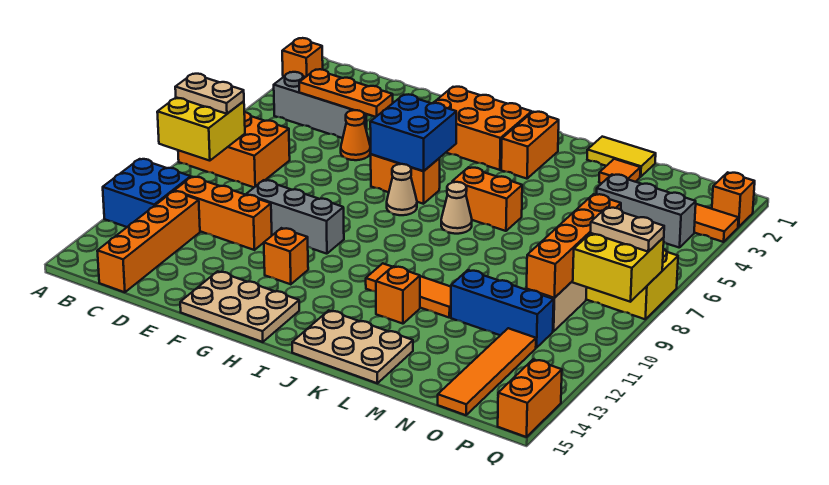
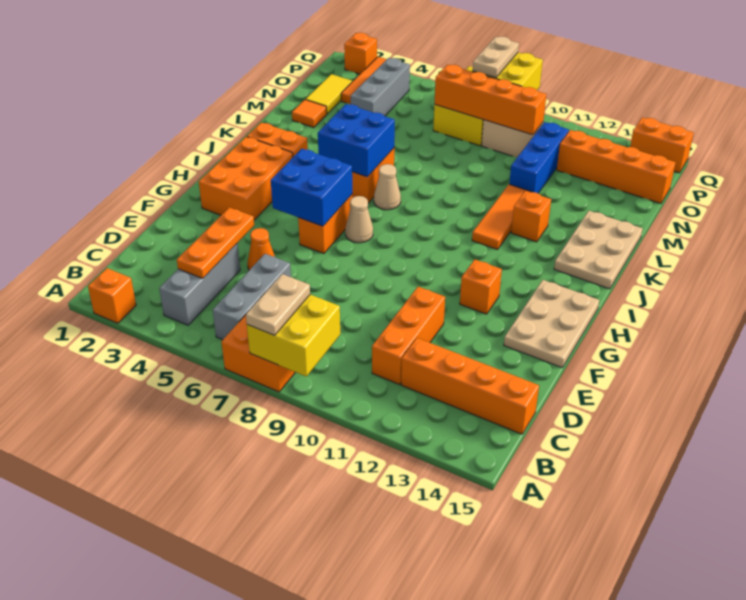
blue brick A11:B12 level 1 -> blue brick J5:K6 level 2
grey brick E10:G10 level 1 -> grey brick B6:D6 level 1
yellow tile L1:M1 level 1 -> yellow tile N2:O2 level 1
orange tile O12:O15 level 1 -> orange brick O12:O15 level 1

